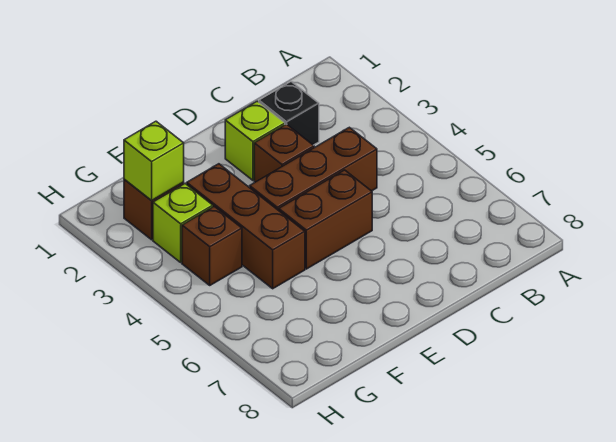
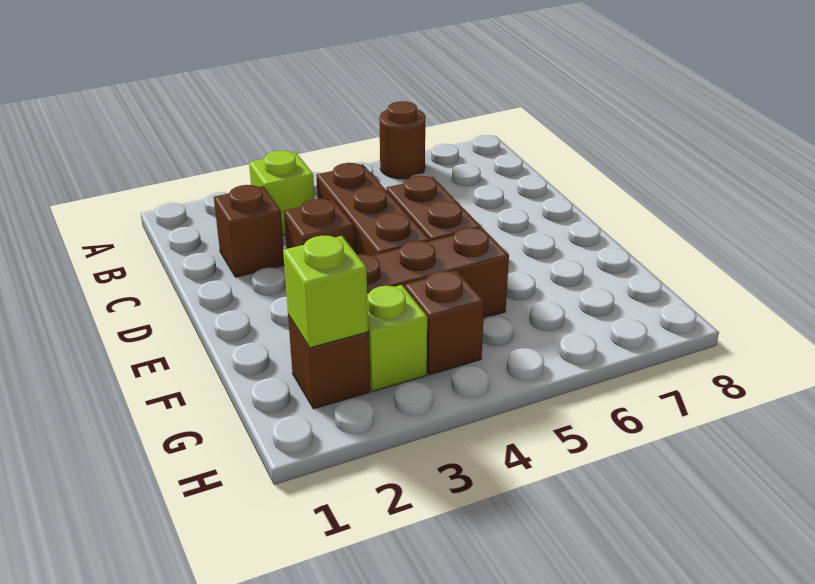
none -> brown round brick A6 level 1
black brick C2 level 1 -> brown brick C2 level 1
lime brick D2 level 1 -> lime brick B3 level 1

